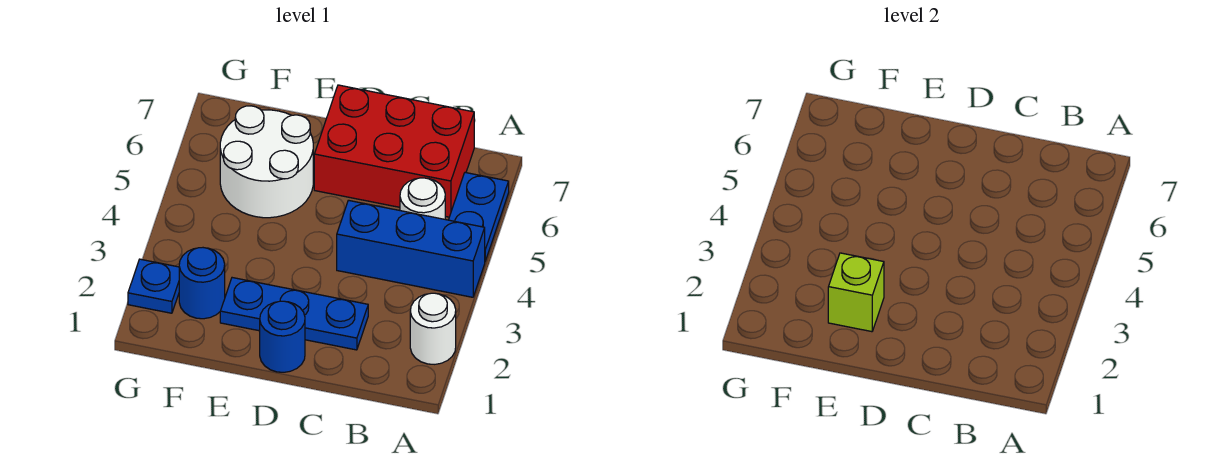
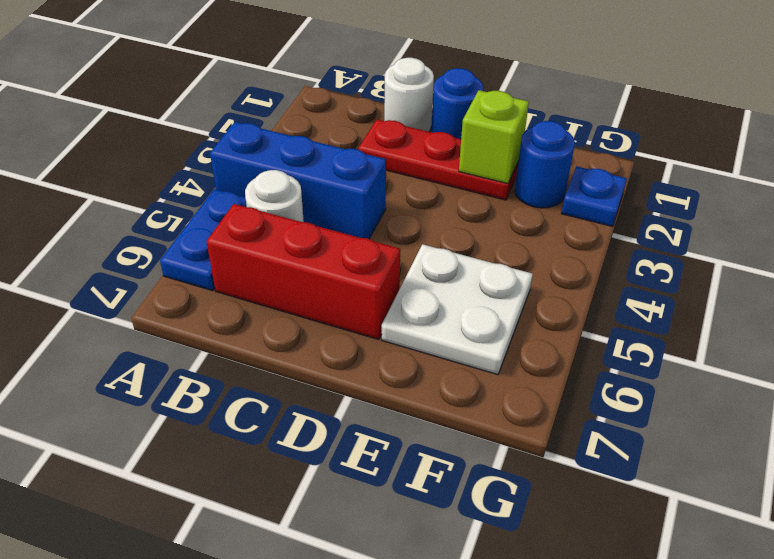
white round brick A2 level 1 -> white round brick C1 level 1
red brick B6:D7 level 1 -> red brick B6:D6 level 1
blue plate C2:E2 level 1 -> red plate C2:E2 level 1
white round brick E5:F6 level 1 -> white plate E5:F6 level 1

